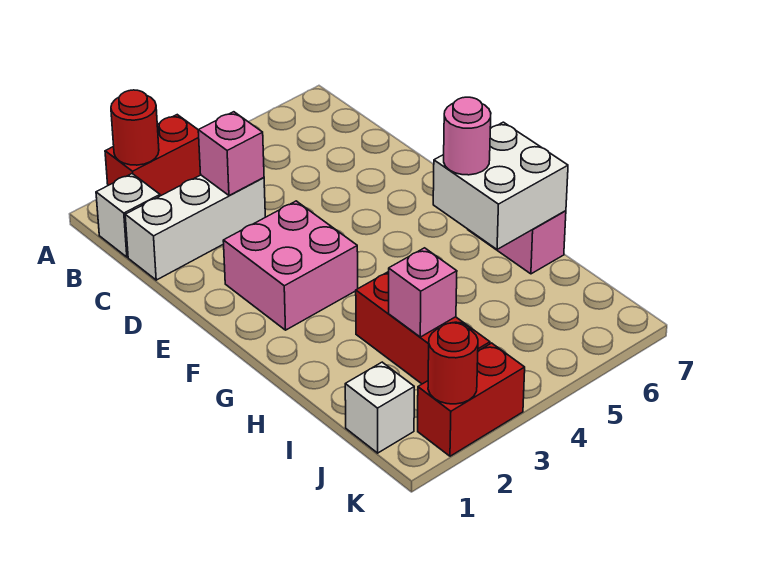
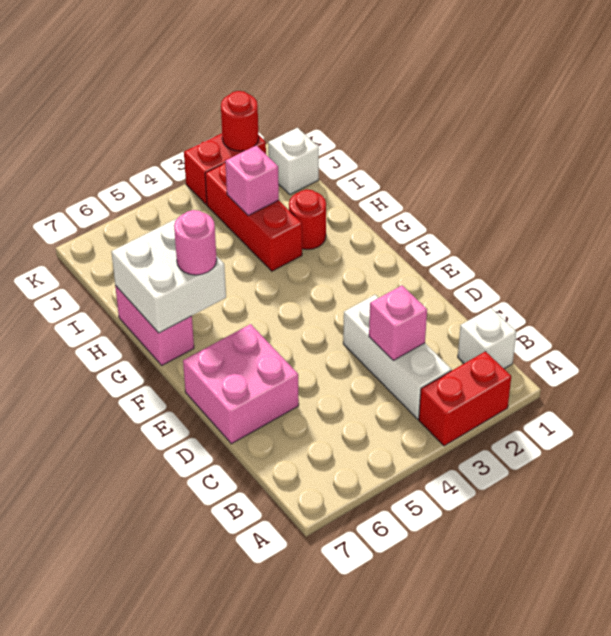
red round brick A2 level 2 -> red round brick H2 level 1
white brick C1:C3 level 1 -> white brick B3:D3 level 1
pink brick E2:F3 level 1 -> pink brick D6:E7 level 1

